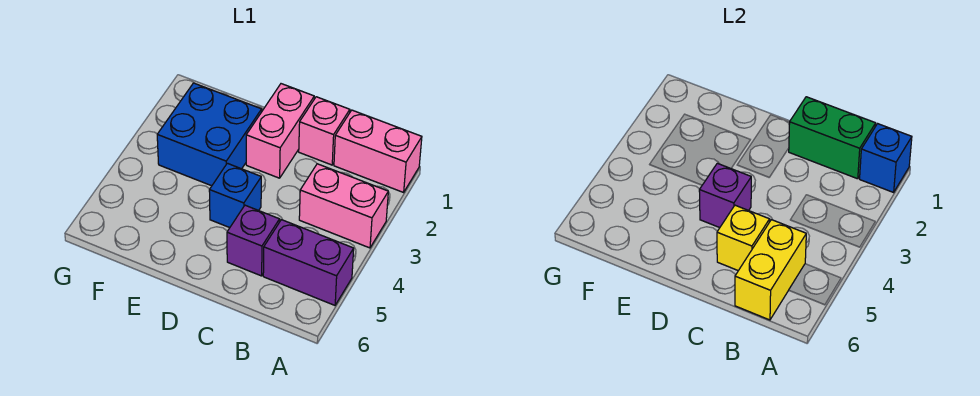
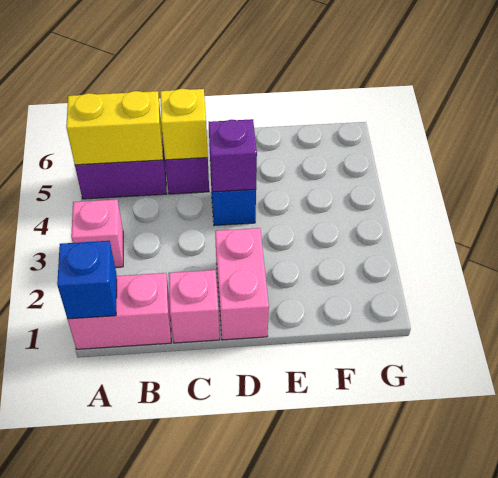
pink brick A3:B3 level 1 -> pink brick A3 level 1
green brick B1:C1 level 2 -> none
yellow brick B5:B6 level 2 -> yellow brick A5:B5 level 2
blue brick E2:F3 level 1 -> none

